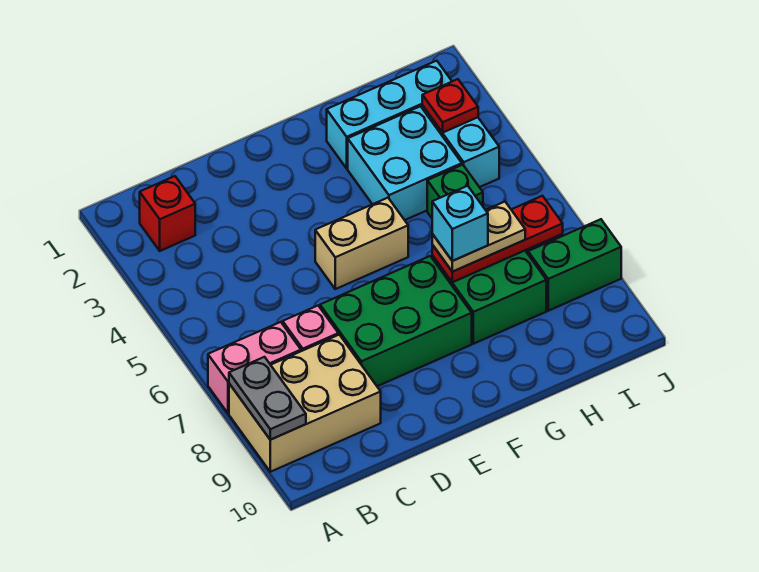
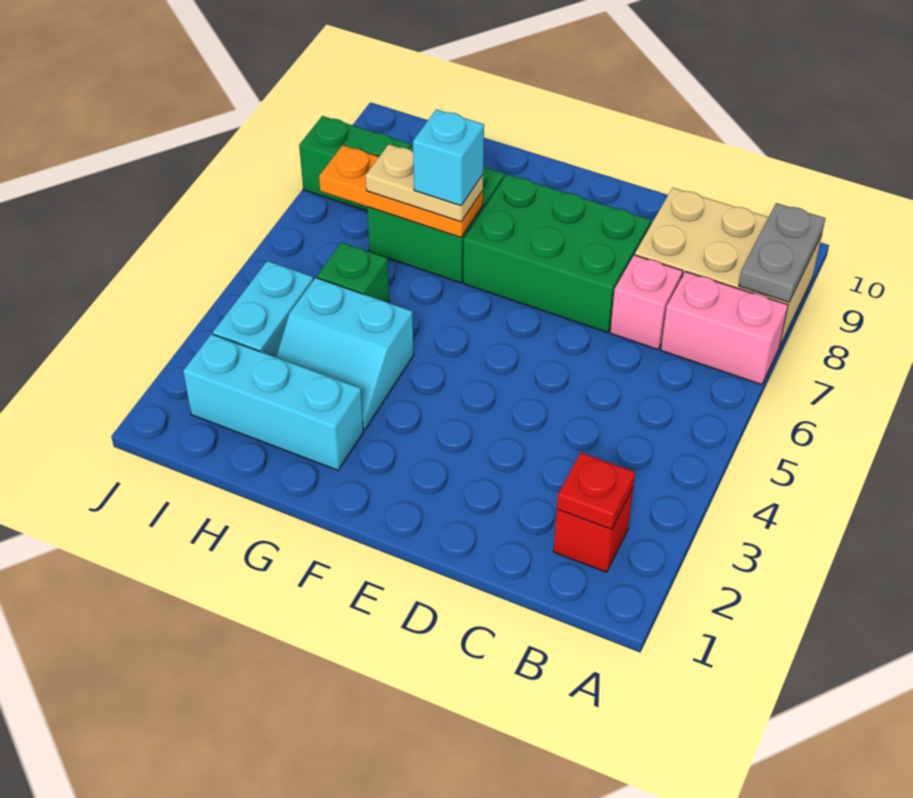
tan brick E5:F5 level 1 -> none
cyan brick G3:H4 level 1 -> cyan slope G3:H4 level 1 top 4
red plate G7:I7 level 2 -> orange plate G7:I7 level 2
red plate I3 level 2 -> red plate B2 level 2

